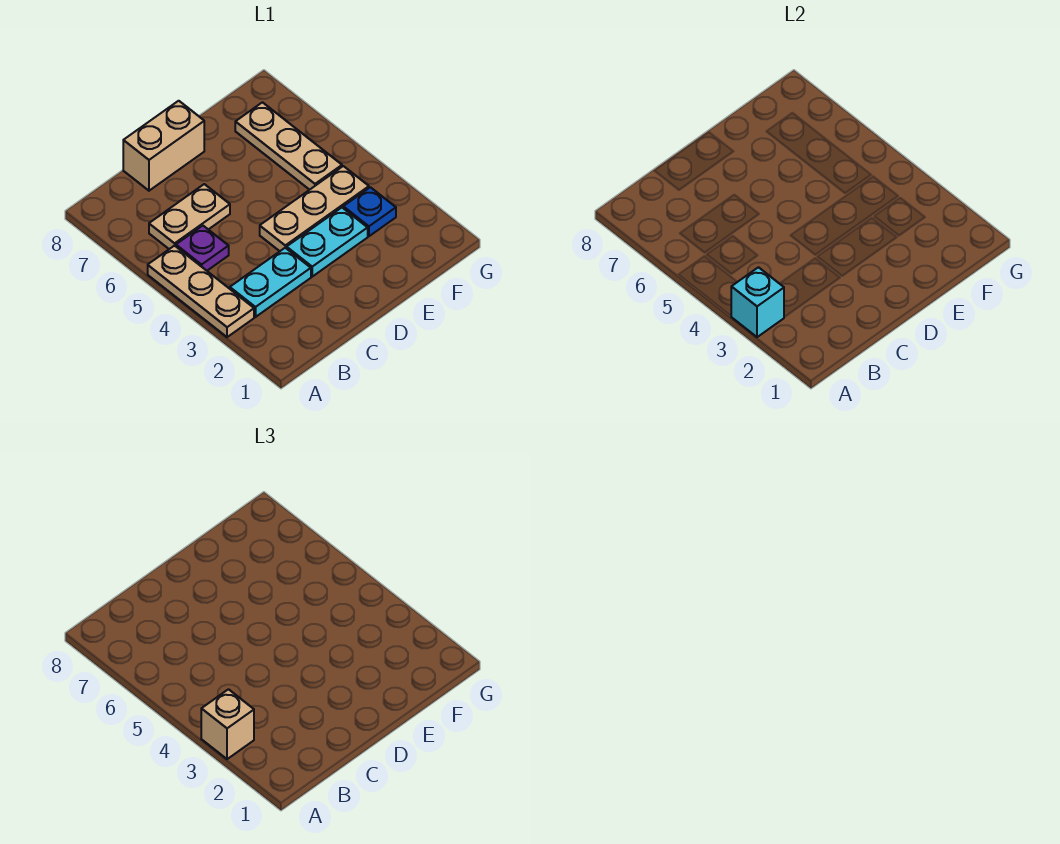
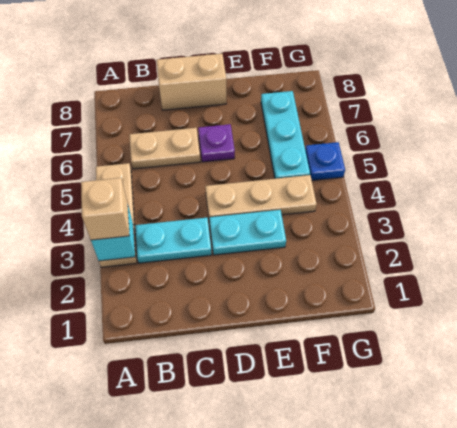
purple plate B5 level 1 -> purple plate D6 level 1
blue plate F3 level 1 -> blue plate G5 level 1
tan plate F5:F7 level 1 -> cyan plate F5:F7 level 1

